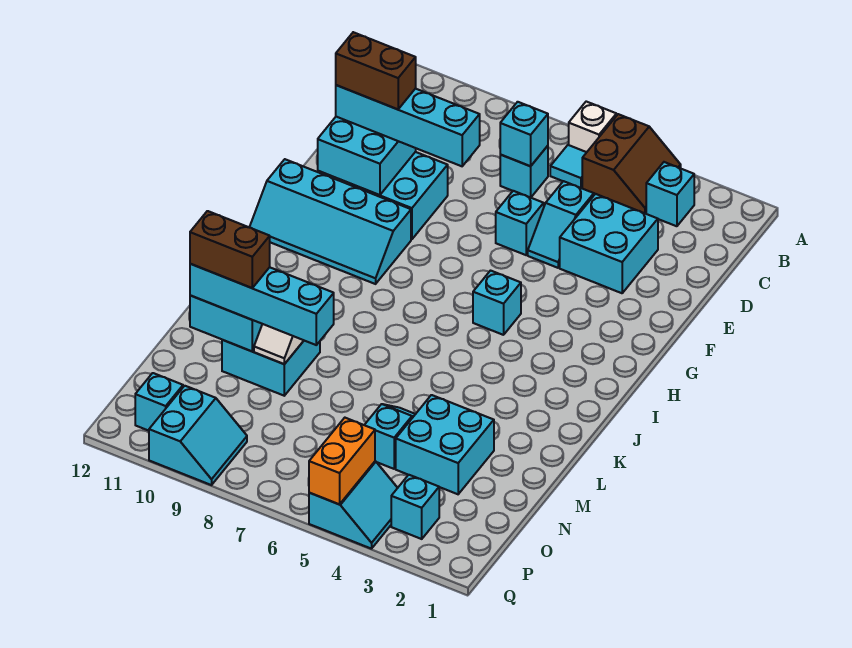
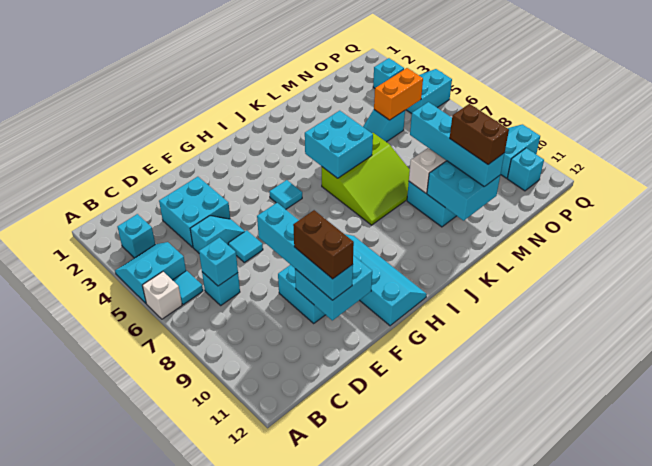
brown slope A4:B5 level 1 top 5 -> cyan slope A4:B5 level 1 top 5
cyan brick E6 level 1 -> cyan tile E6 level 1
cyan brick H5 level 1 -> cyan tile H5 level 1
none -> lime slope J6:L8 level 1 top 6
cyan brick M3:N4 level 1 -> cyan brick J5:K6 level 2
orange brick P5:Q5 level 2 -> orange brick N5:O5 level 2

